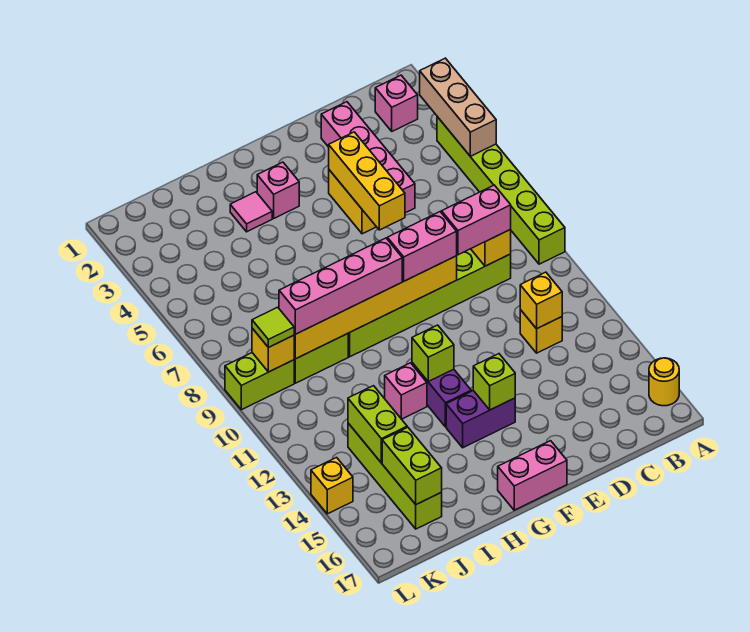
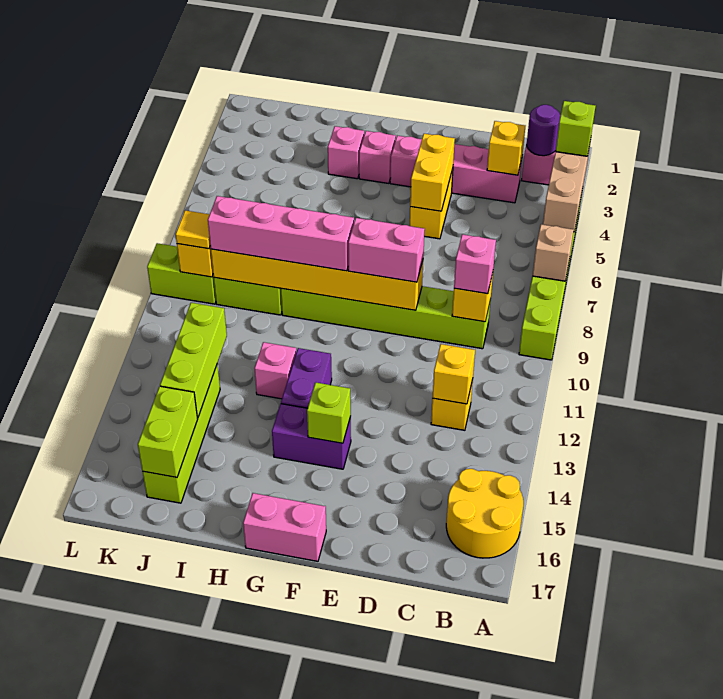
none -> tan brick A7 level 2
yellow round brick A16 level 1 -> yellow round brick A15:B16 level 1
none -> purple round brick B2 level 2
pink brick C9:D9 level 3 -> pink brick C9 level 3
pink brick D2:D5 level 1 -> pink brick C3:F3 level 1
yellow brick E4:E6 level 2 -> yellow brick E4:E5 level 2
lime brick G12 level 2 -> lime brick A3 level 3
pink tile H3 level 1 -> pink brick H3 level 1
lime brick J13:J14 level 2 -> lime brick J12:J14 level 2
lime tile K9 level 3 -> yellow tile K9 level 3
yellow brick L14 level 1 -> yellow brick C3 level 2

